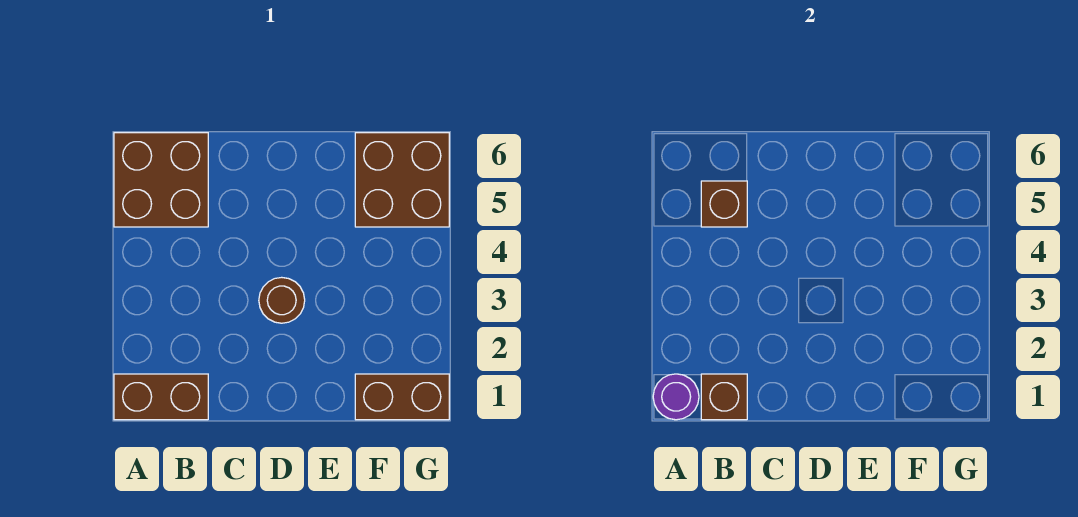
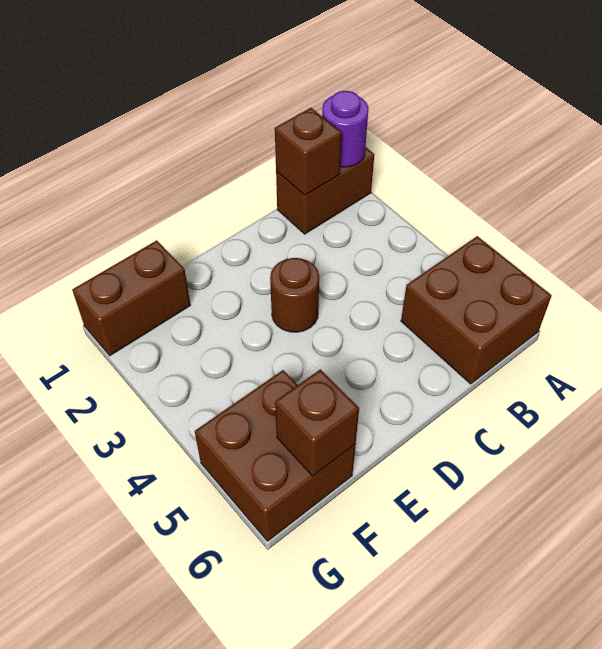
brown brick B5 level 2 -> brown brick F6 level 2

